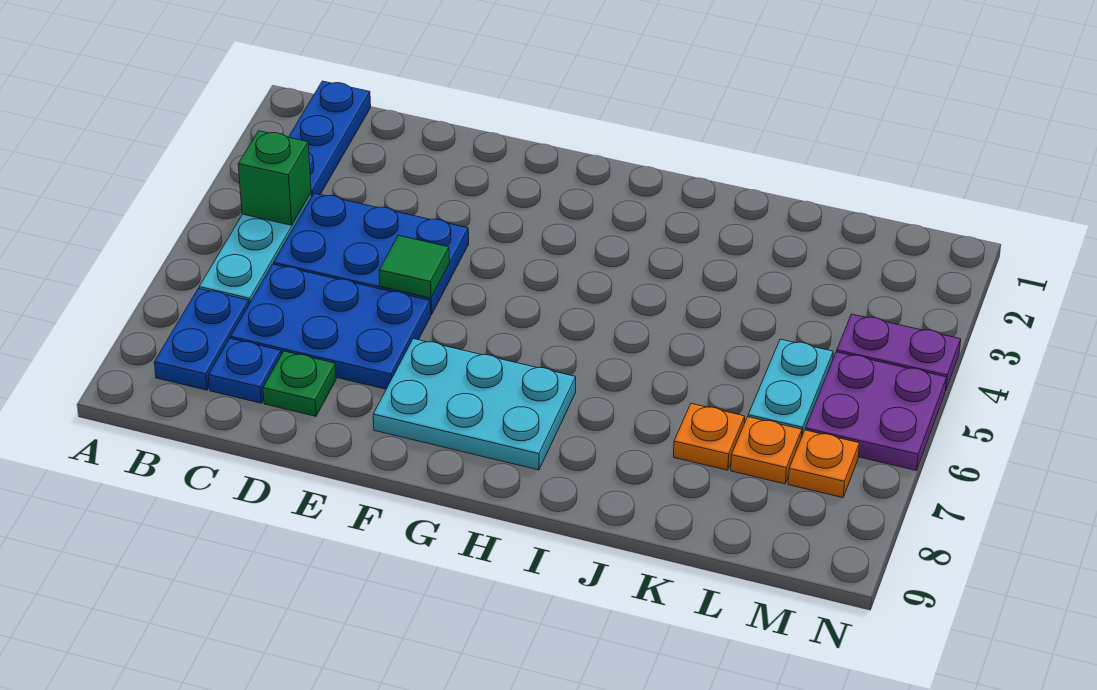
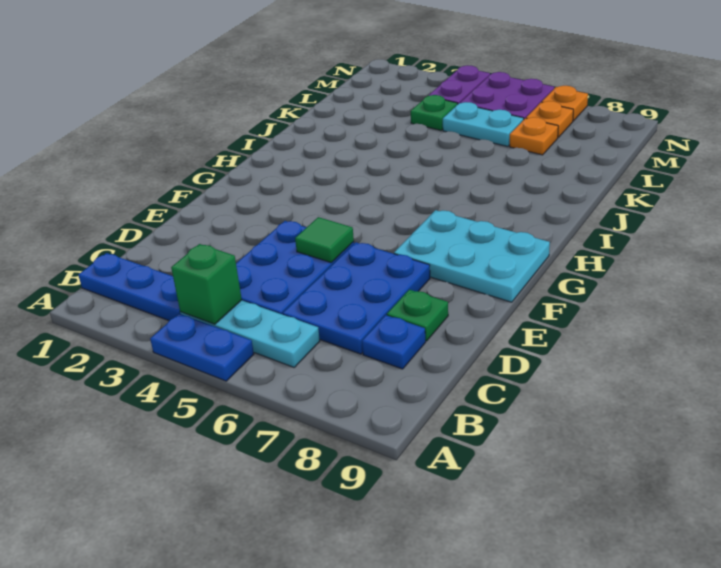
blue plate B7:B8 level 1 -> blue plate A4:A5 level 1
cyan plate F7:H8 level 1 -> cyan plate F7:G9 level 1
orange plate K7 level 1 -> orange plate N7 level 1
none -> green plate L4 level 1

